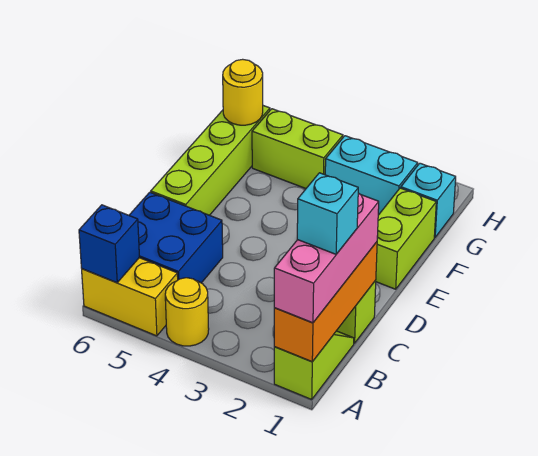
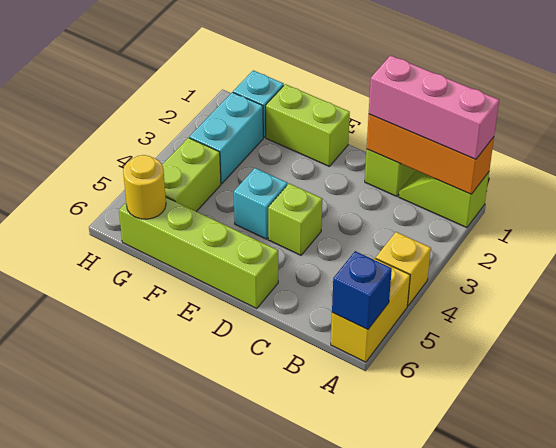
yellow round brick A4 level 1 -> yellow brick A4 level 1
cyan brick B1 level 4 -> cyan brick E4 level 1
blue brick B5:C6 level 1 -> none
none -> lime brick D4 level 1

